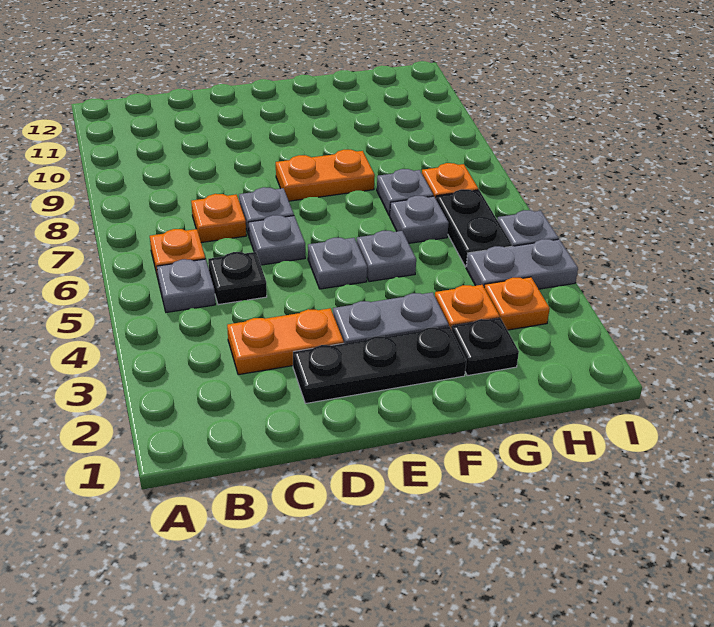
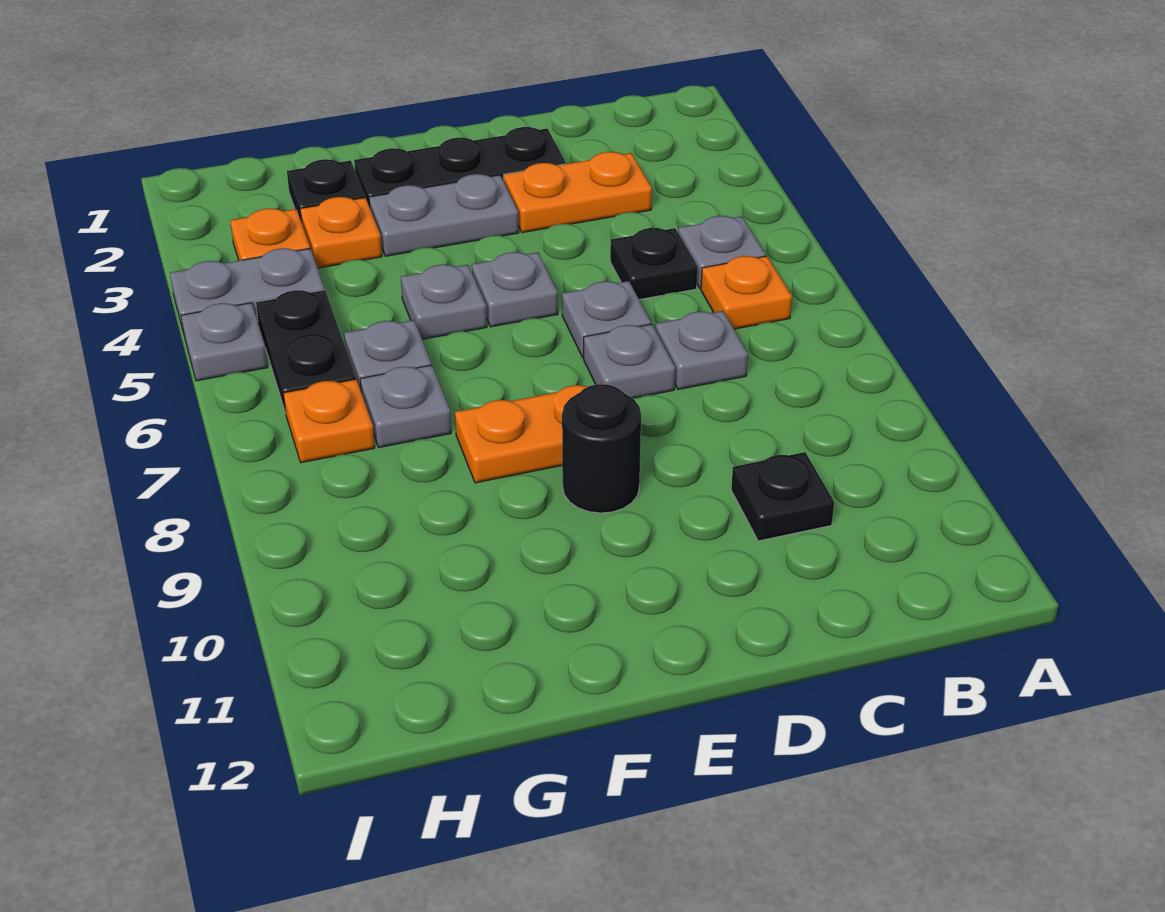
orange plate C7 level 1 -> grey plate C7 level 1
none -> black plate C10 level 1
none -> black round brick E9 level 1

